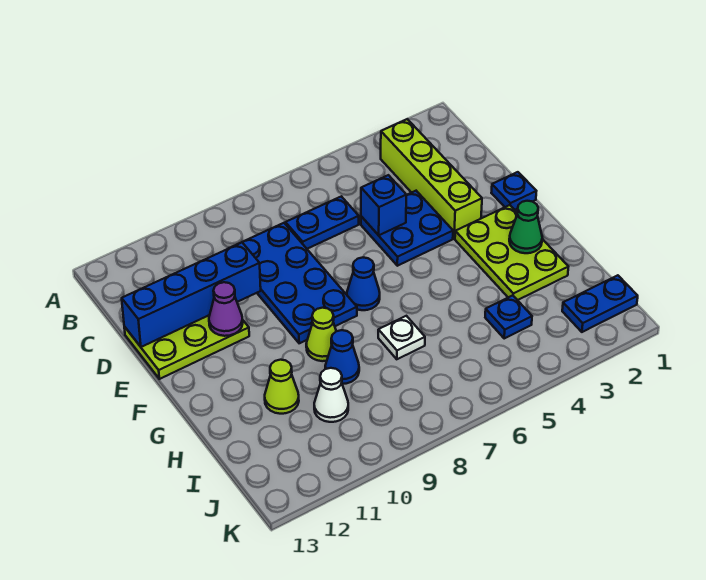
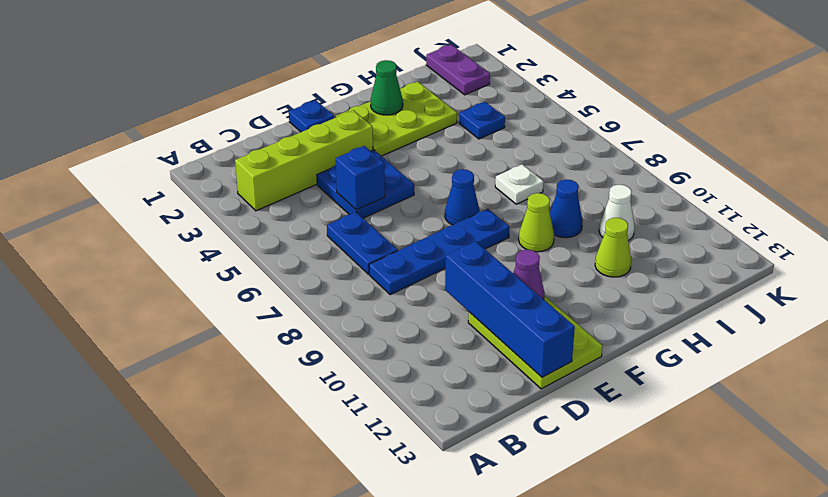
blue plate C8:F9 level 1 -> blue plate C8:F8 level 1
blue plate J1:J2 level 1 -> purple plate J1:J2 level 1

